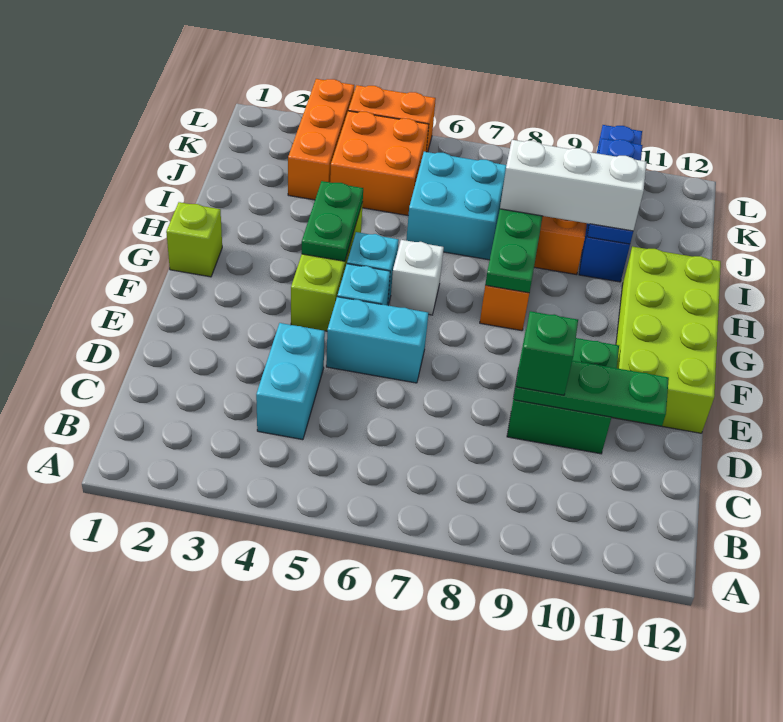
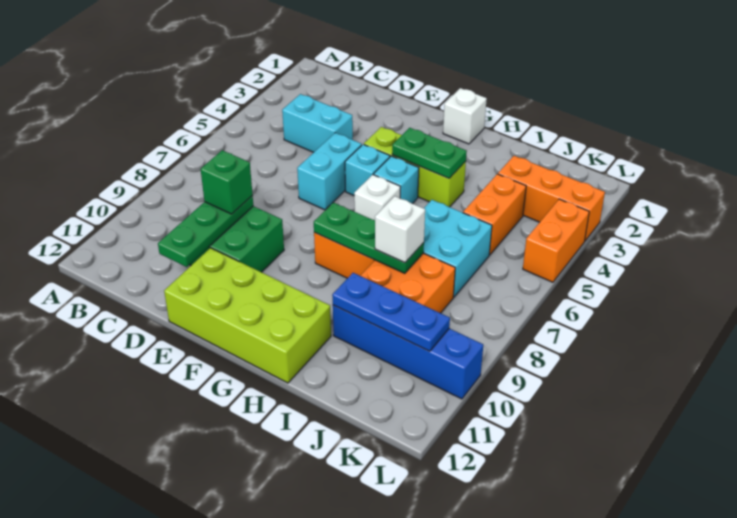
lime brick G1 level 1 -> white brick G1 level 1
white brick I8:I10 level 3 -> white brick I8 level 3
orange brick J4:K5 level 1 -> orange brick J4:J5 level 1

